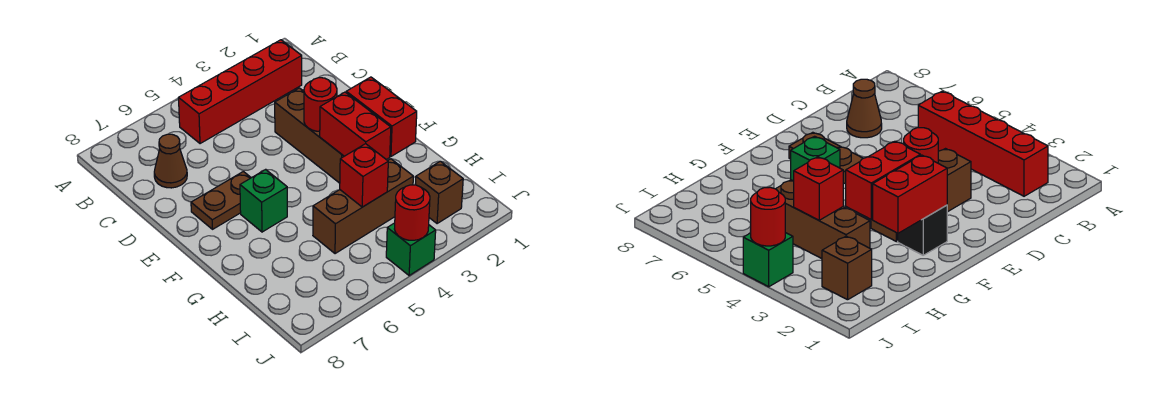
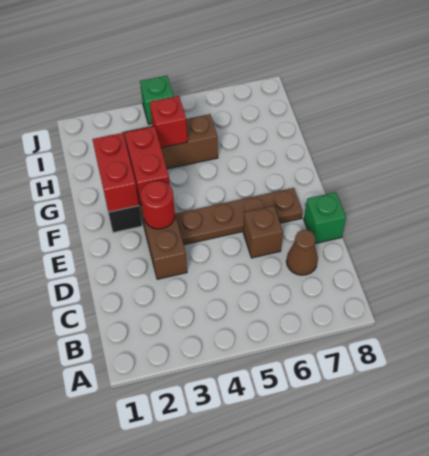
red brick B2:B5 level 1 -> none
brown plate E6:E7 level 1 -> brown plate E4:E7 level 1
green brick F6 level 1 -> green brick D8 level 1
brown brick I2 level 1 -> brown brick D6 level 1
red round brick J4 level 2 -> none

